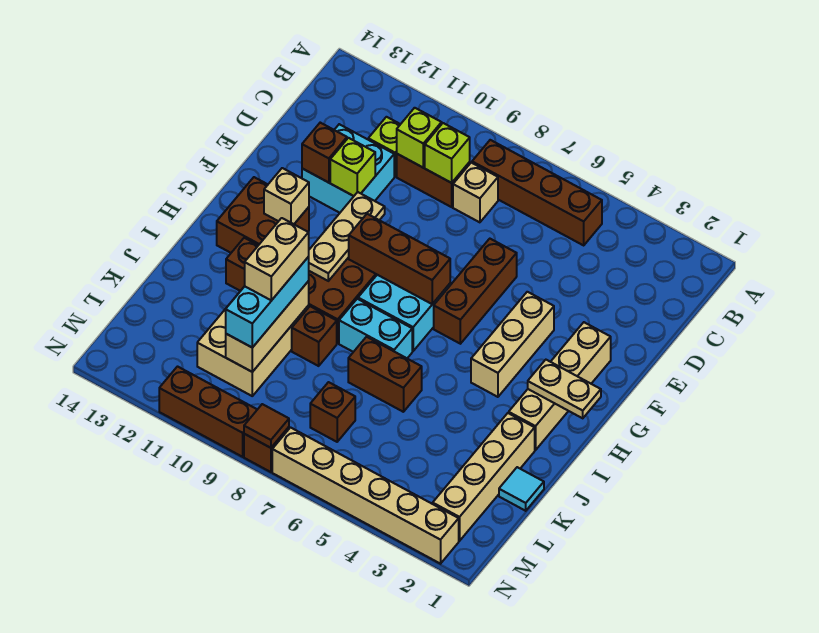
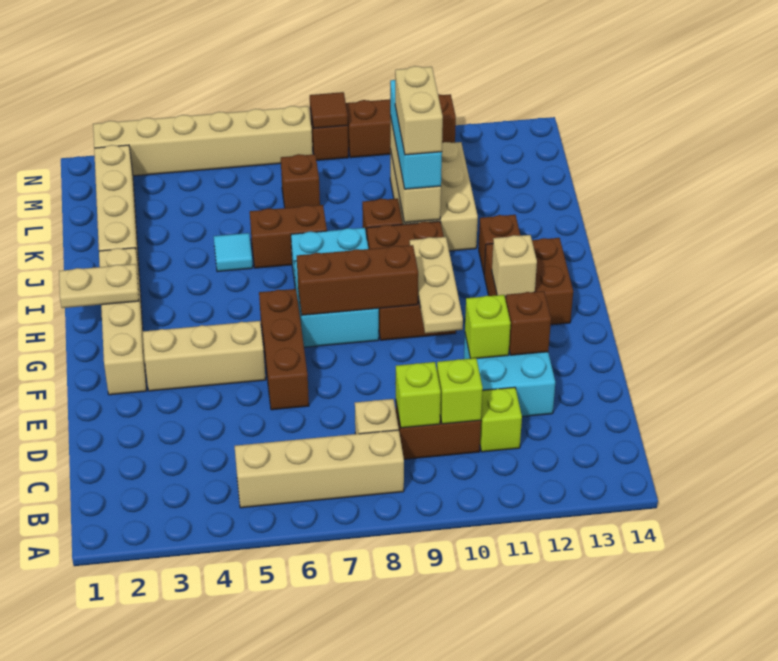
brown brick B5:B8 level 1 -> tan brick B5:B8 level 1
tan brick F4:H4 level 1 -> tan brick F3:F5 level 1
cyan tile K1 level 1 -> cyan tile J5 level 1

